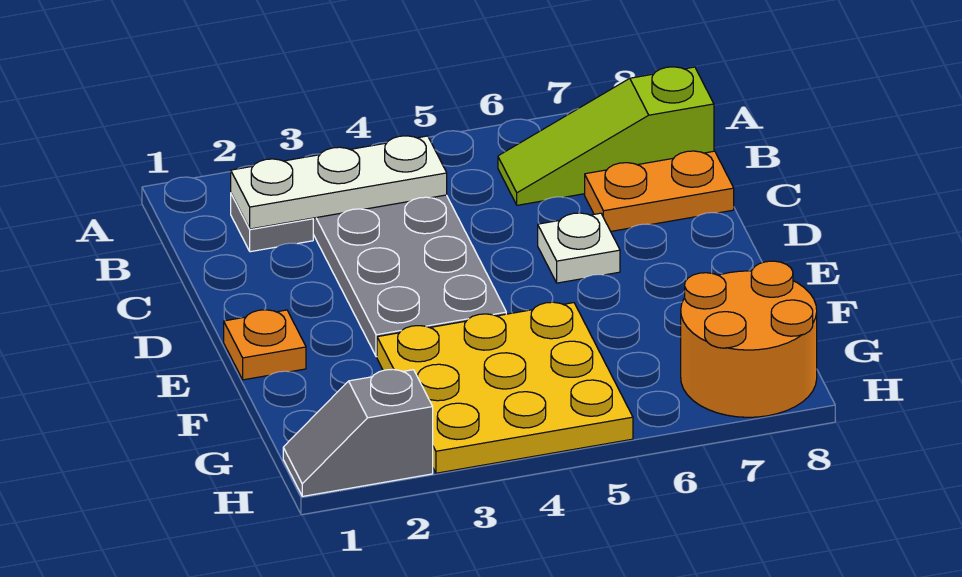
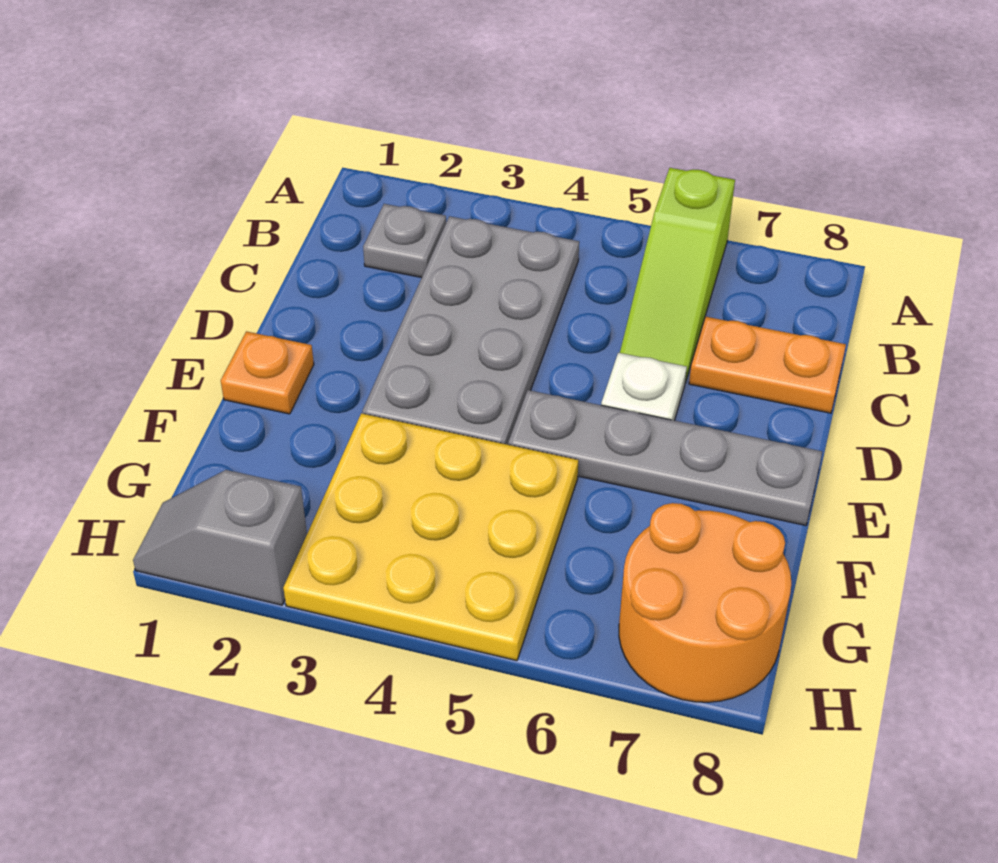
white plate B2:B4 level 2 -> none
lime slope B6:B8 level 1 top 8 -> lime slope A6:C6 level 1 top A
none -> grey plate E5:E8 level 1

